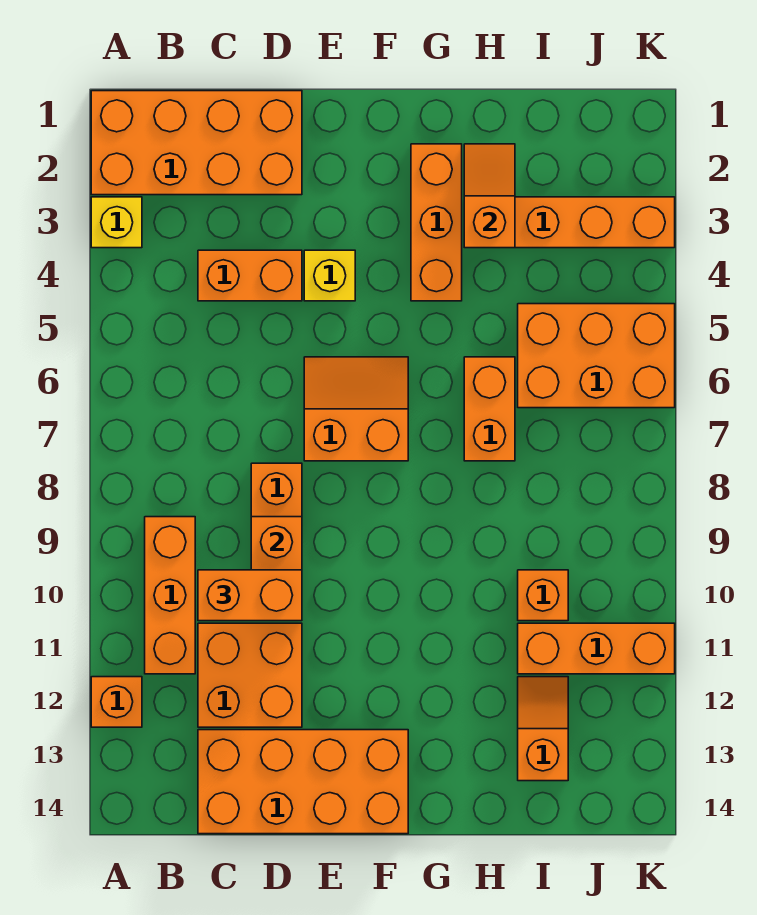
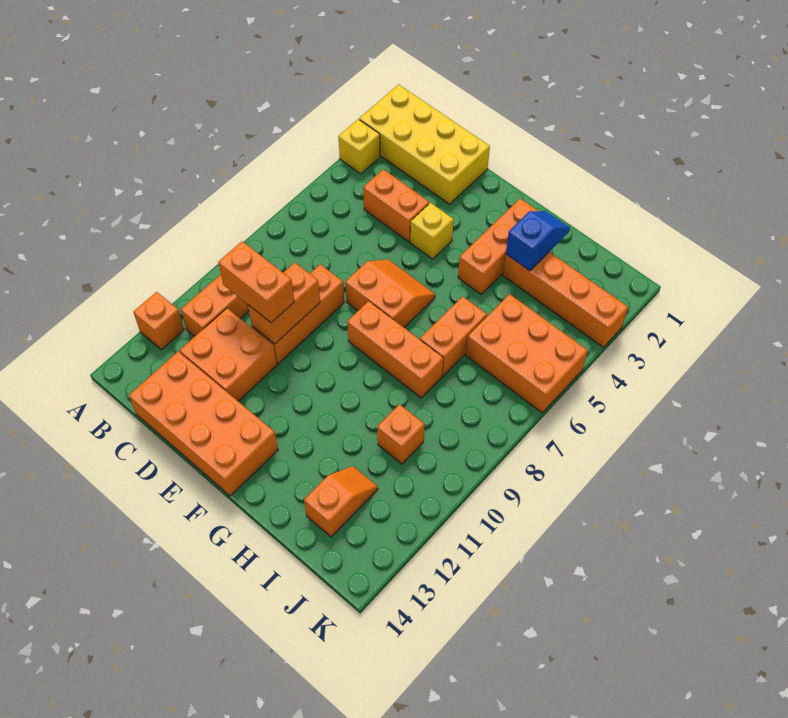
orange brick A1:D2 level 1 -> yellow brick A1:D2 level 1
orange slope H2:H3 level 2 top 3 -> blue slope H2:H3 level 2 top 3
orange brick I11:K11 level 1 -> orange brick F8:H8 level 1

